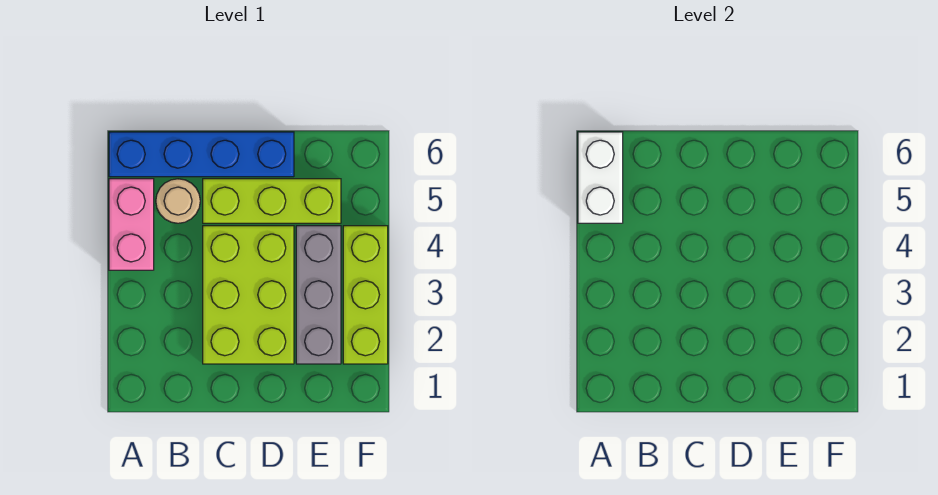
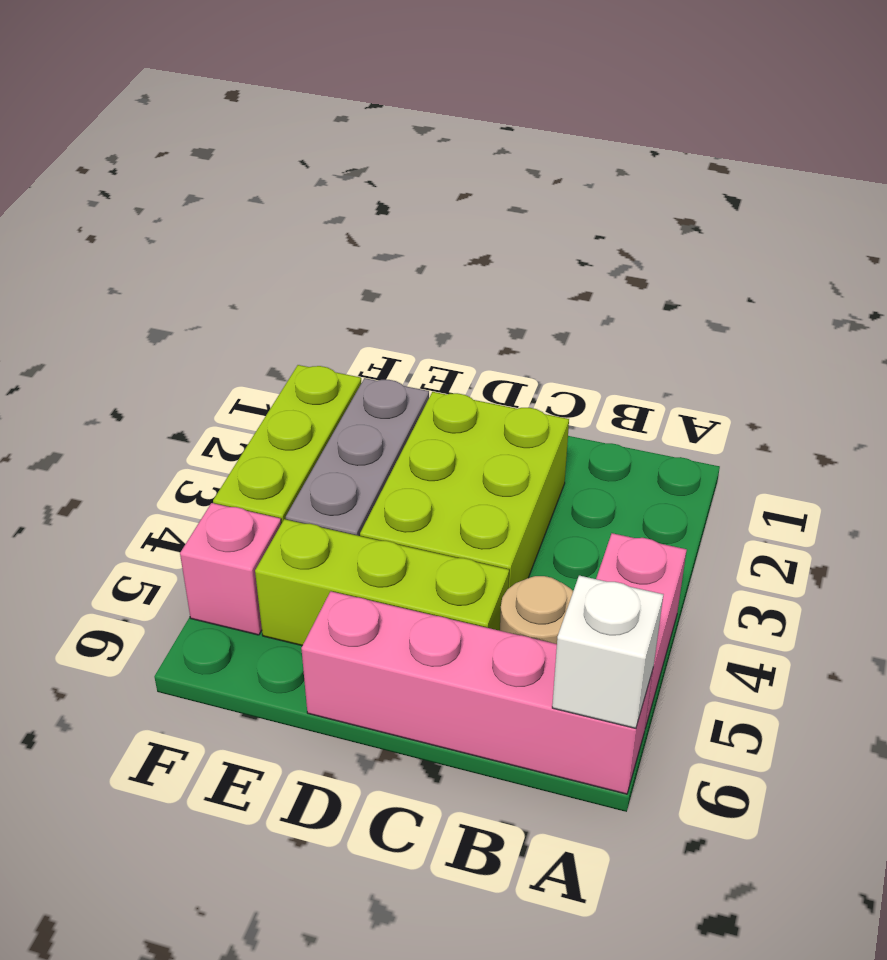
white brick A5:A6 level 2 -> white brick A6 level 2
blue brick A6:D6 level 1 -> pink brick A6:D6 level 1
none -> pink brick F5 level 1

